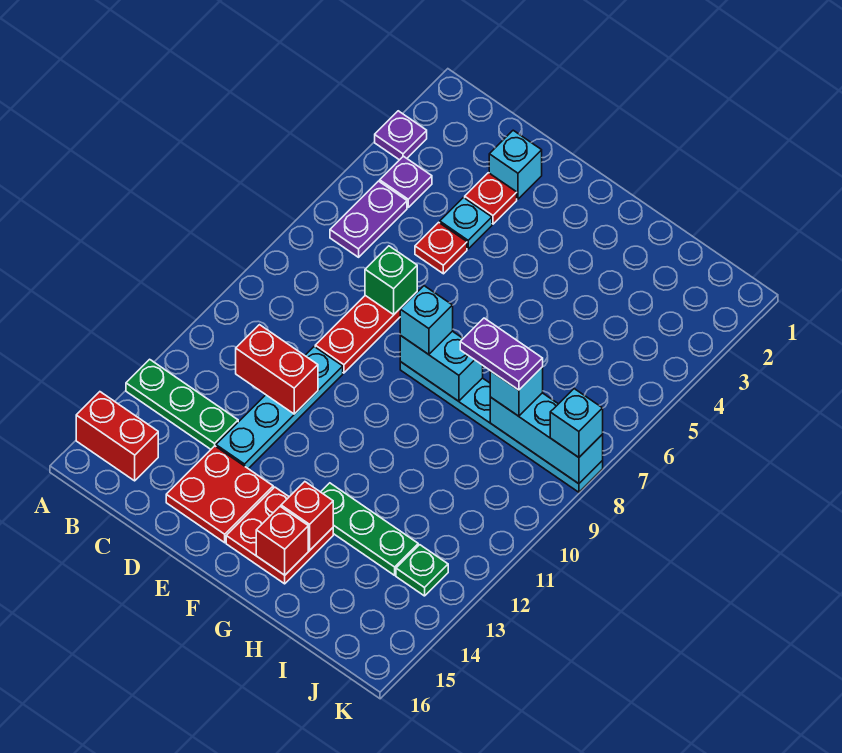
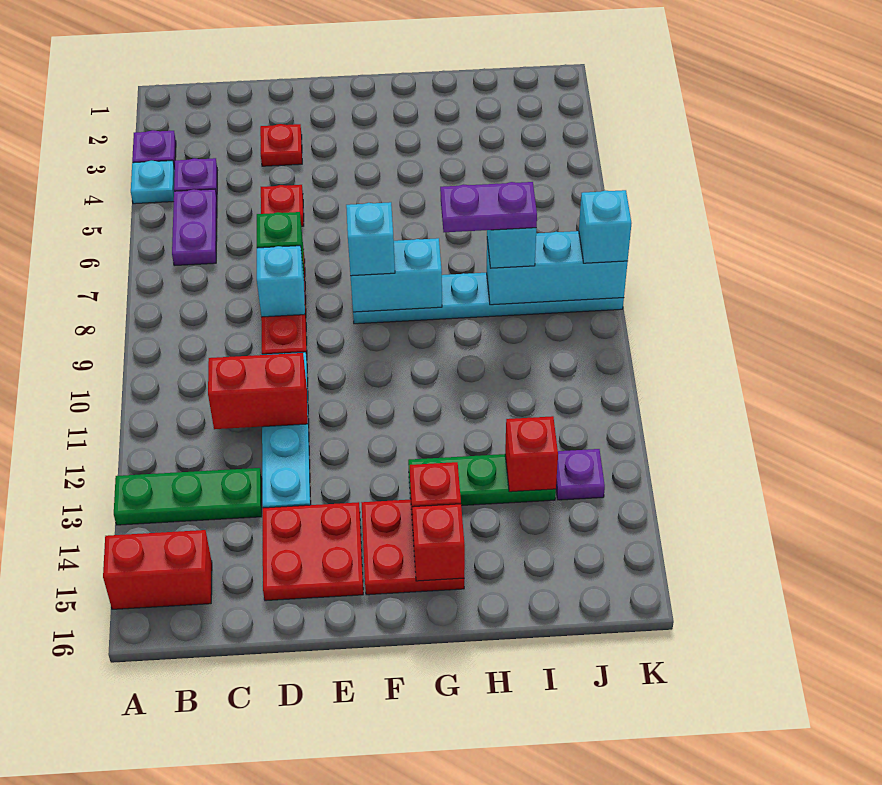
cyan brick D2 level 1 -> cyan brick D8 level 2
cyan plate D4 level 1 -> cyan plate A4 level 1
none -> red brick I13 level 2
green plate J13 level 1 -> purple plate J13 level 1

